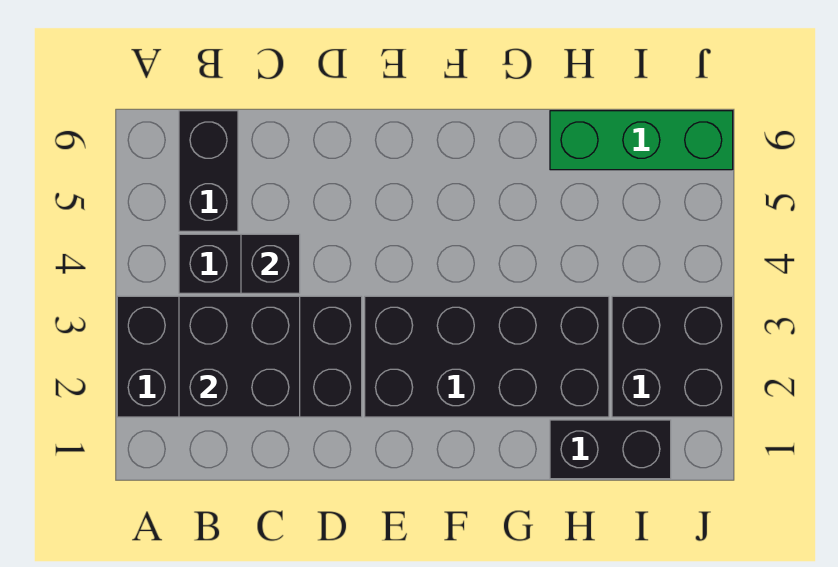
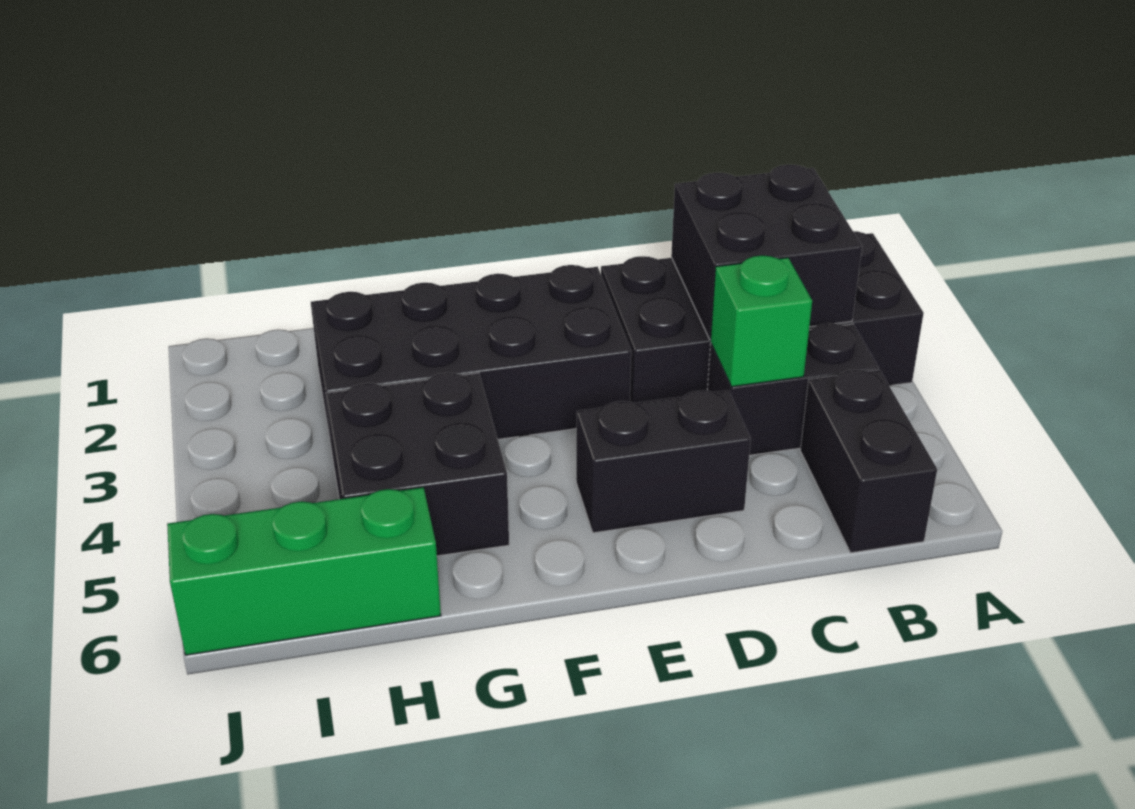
black brick C4 level 2 -> green brick C4 level 2
black brick H1:I1 level 1 -> black brick D5:E5 level 1
black brick I2:J3 level 1 -> black brick G4:H5 level 1

